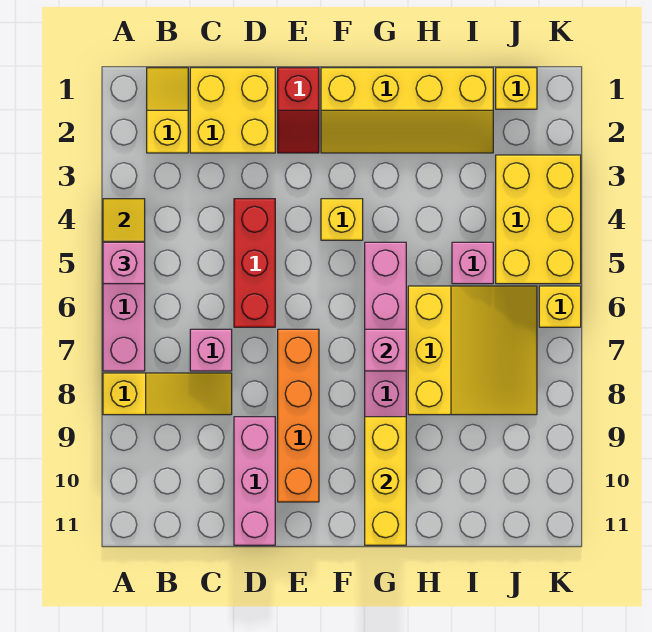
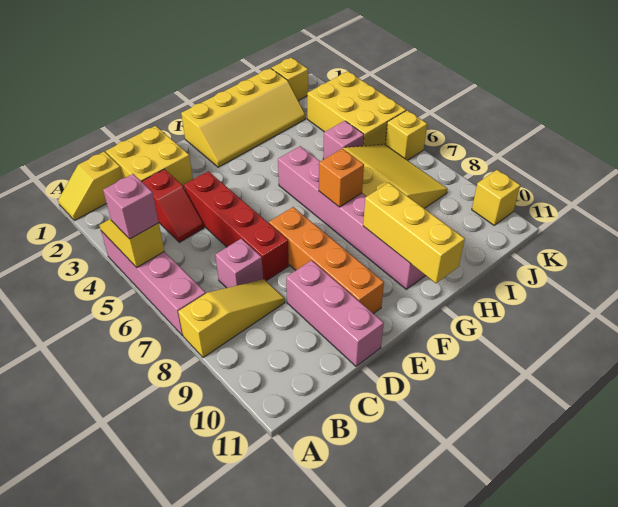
yellow slope B1:B2 level 1 top 2 -> yellow slope A1:B1 level 1 top B
red brick D4:D6 level 1 -> red brick D4:D7 level 1
red slope E1:E2 level 1 top 1 -> red slope C3:C4 level 1 top 3
yellow brick F4 level 1 -> yellow brick K10 level 1
pink brick G7 level 2 -> orange brick G7 level 2

